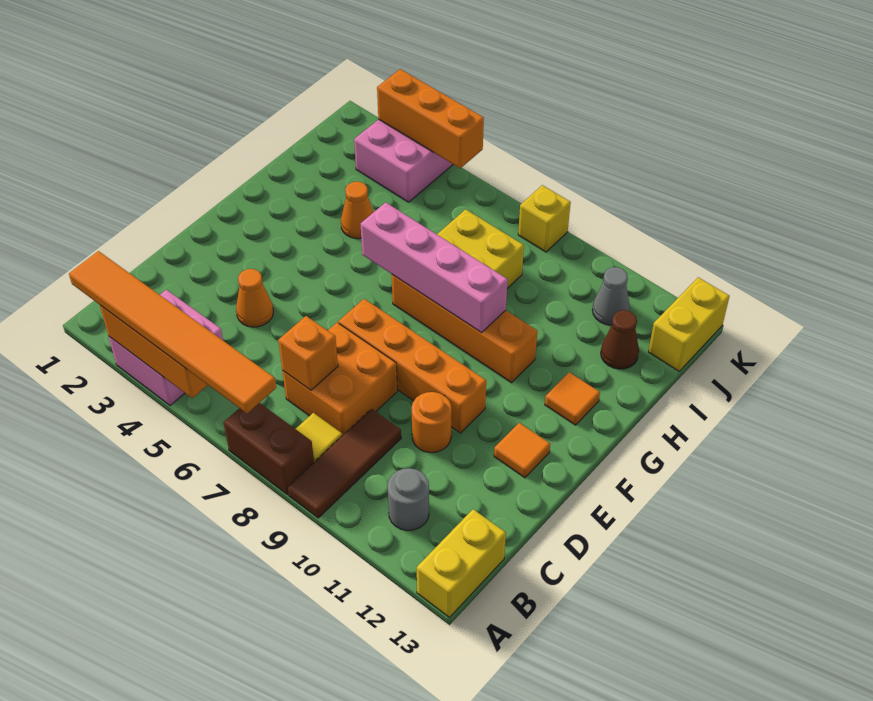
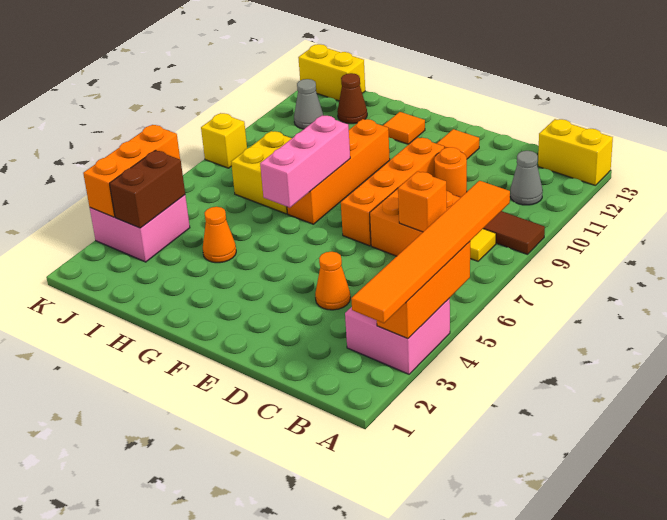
brown brick A7:A8 level 1 -> brown brick J3:J4 level 2
grey round brick B11 level 1 -> grey cone B11 level 1
pink brick G6:G9 level 2 -> pink brick G6:G8 level 2

